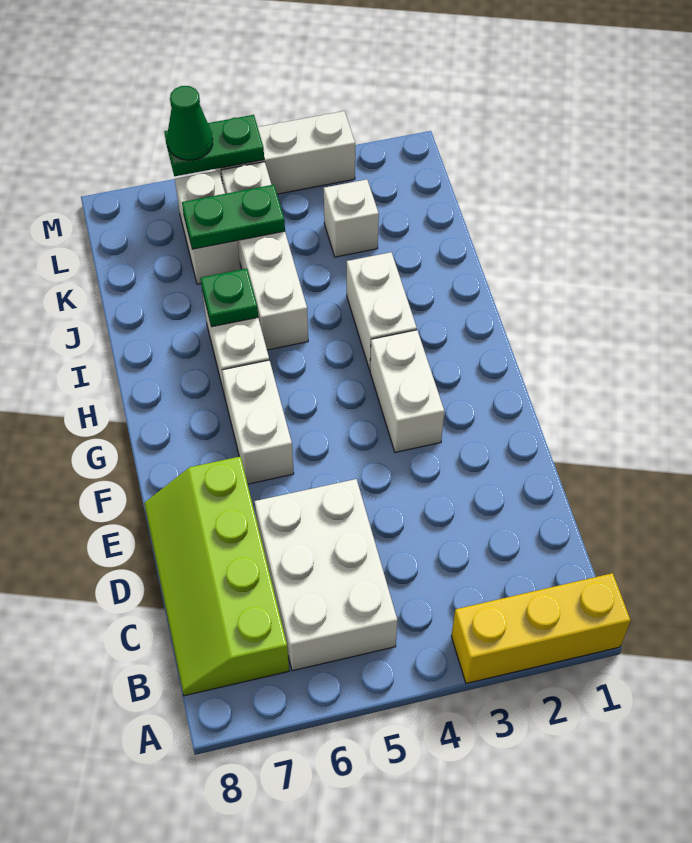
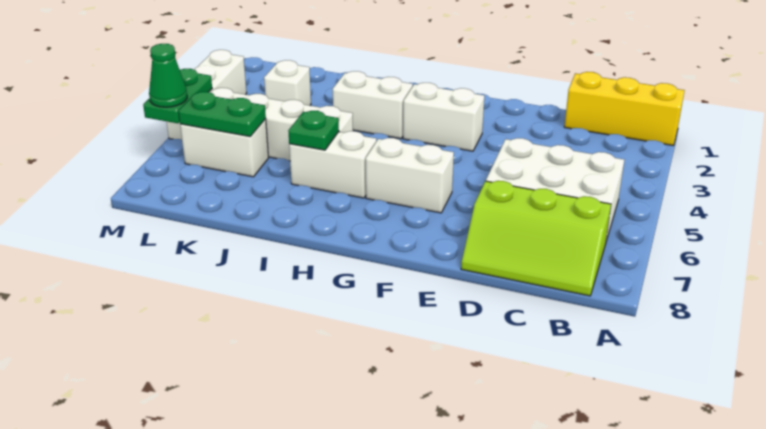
yellow brick A1:A3 level 1 -> yellow brick A1:C1 level 1
lime slope B7:E8 level 1 top 7 -> lime slope B7:D8 level 1 top 7
green plate K5:K6 level 2 -> green plate K6:L6 level 2

